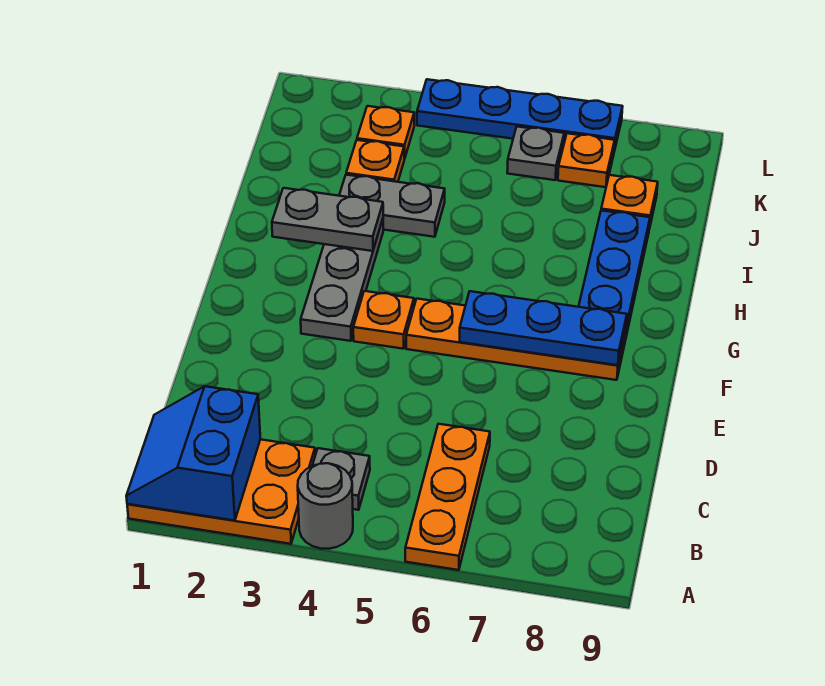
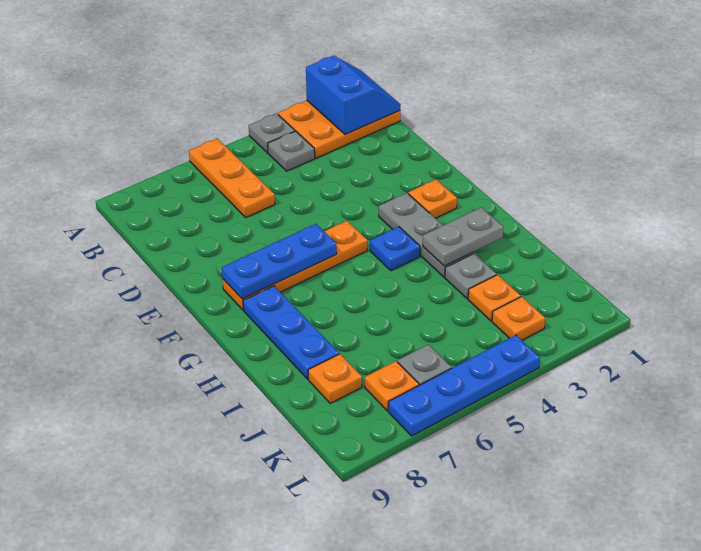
grey round brick A4 level 1 -> grey plate A4 level 1
orange plate F4 level 1 -> orange plate F2 level 1
none -> blue plate G4 level 1
grey plate I3:I4 level 1 -> grey plate I3 level 1

